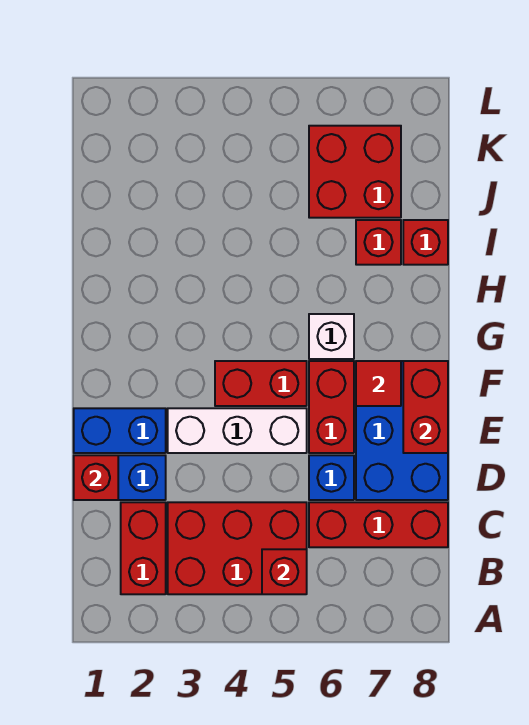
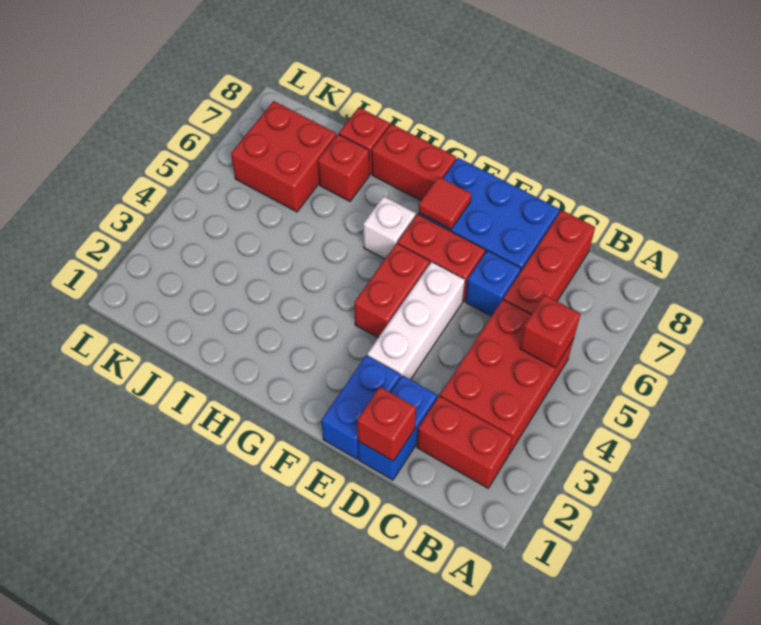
red brick E8:F8 level 2 -> red brick G8:H8 level 1

